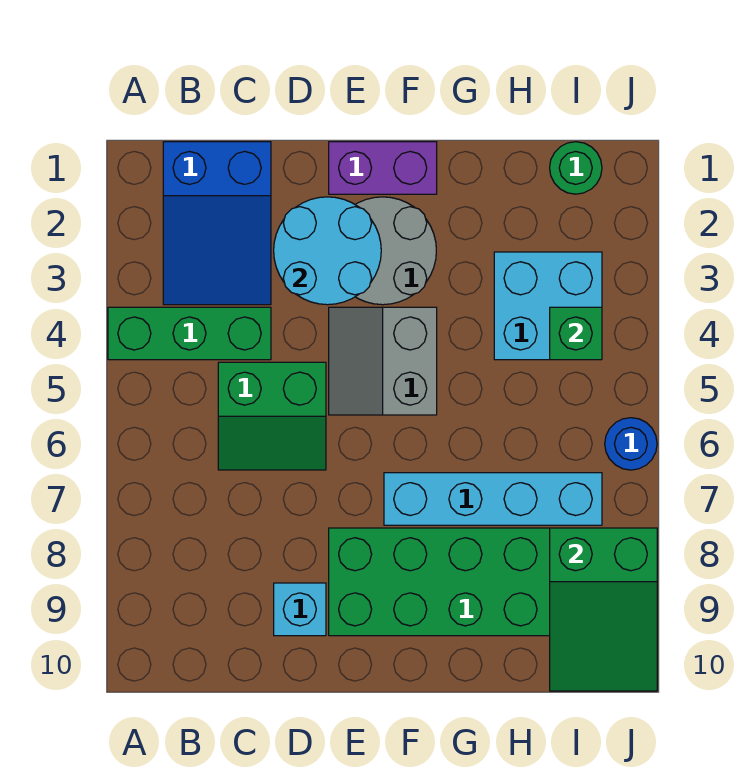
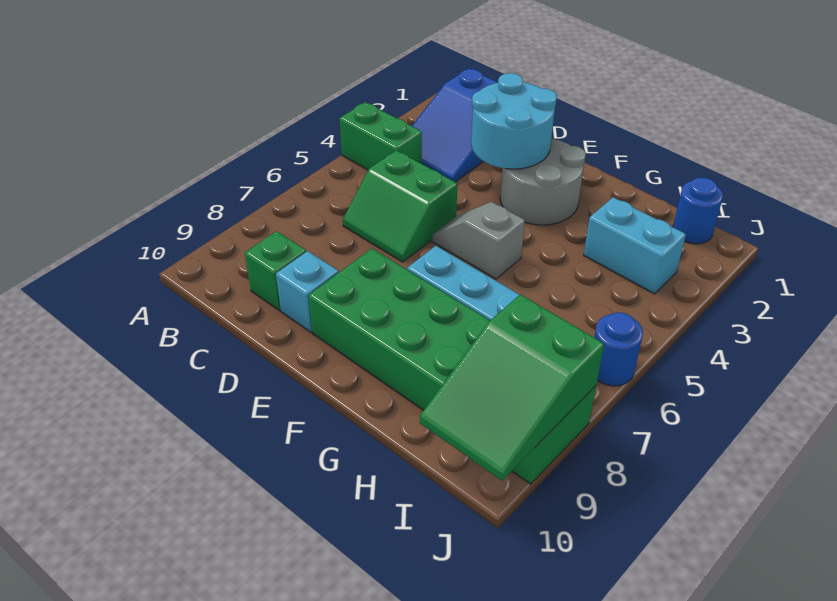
green brick A4:C4 level 1 -> green brick A4:B4 level 1
purple brick E1:F1 level 1 -> none
grey slope E4:F5 level 1 top F -> grey slope E5:F5 level 1 top F
cyan brick H3:I4 level 1 -> cyan brick H3:I3 level 1
green round brick I1 level 1 -> blue round brick I1 level 1
green brick I4 level 2 -> green brick C9 level 1

